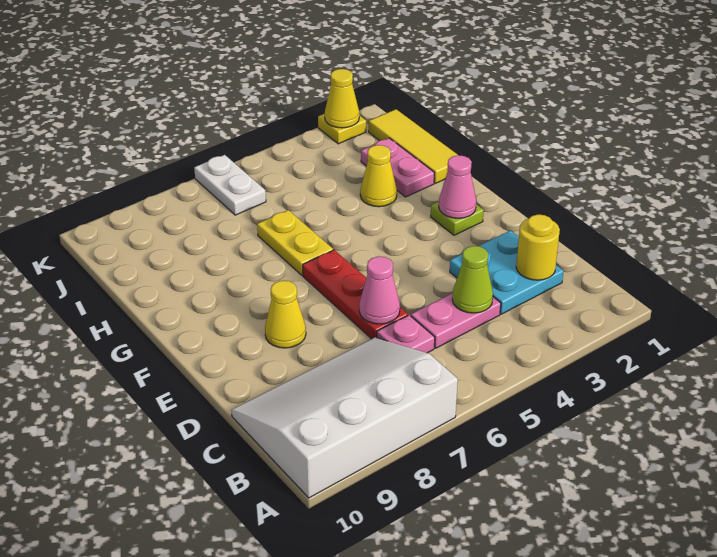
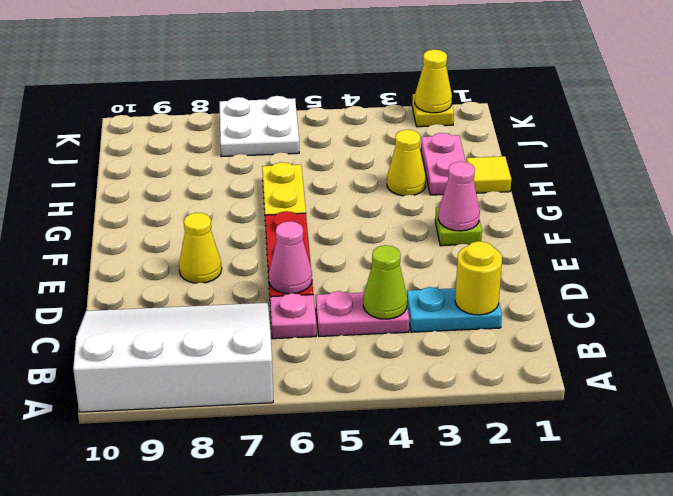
cyan plate C2:D3 level 1 -> cyan plate C2:C3 level 1
yellow tile H1:J1 level 1 -> yellow tile H1 level 1
white plate J6:K6 level 1 -> white plate J6:K7 level 1

